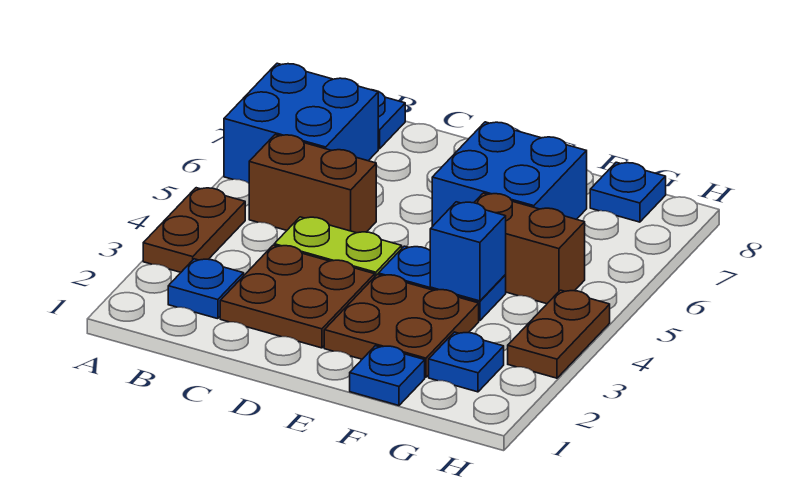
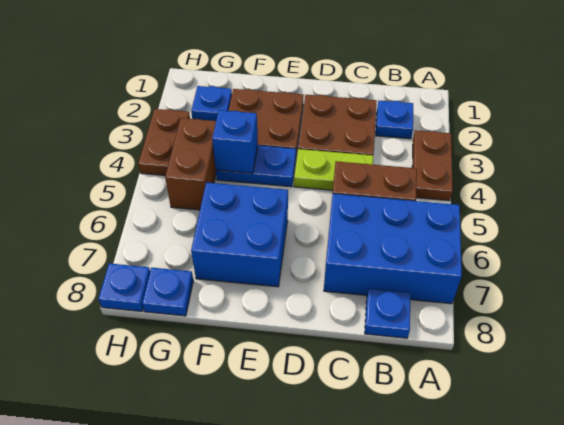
blue brick A6:B7 level 1 -> blue brick A6:C7 level 1
blue plate F1 level 1 -> blue plate H8 level 1
brown brick F5:G5 level 1 -> brown brick G4:G5 level 1

